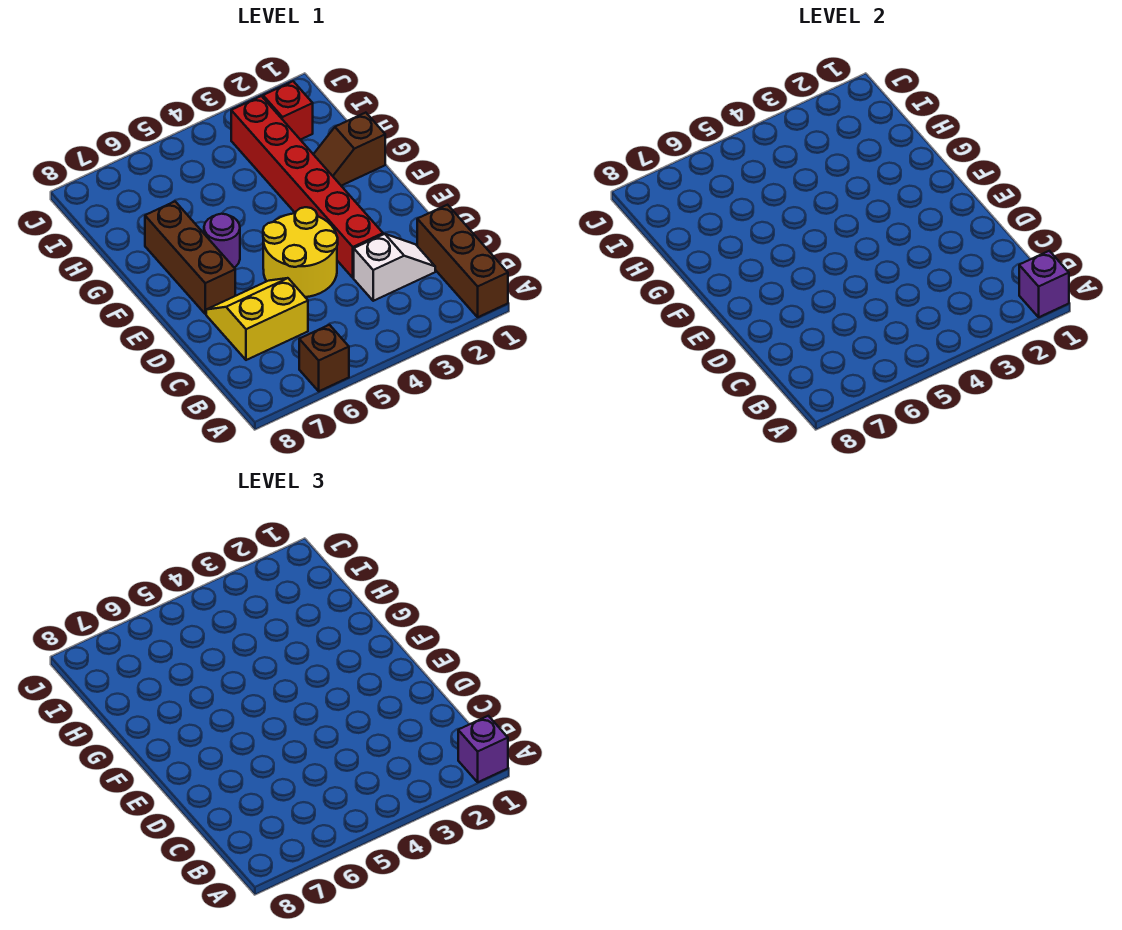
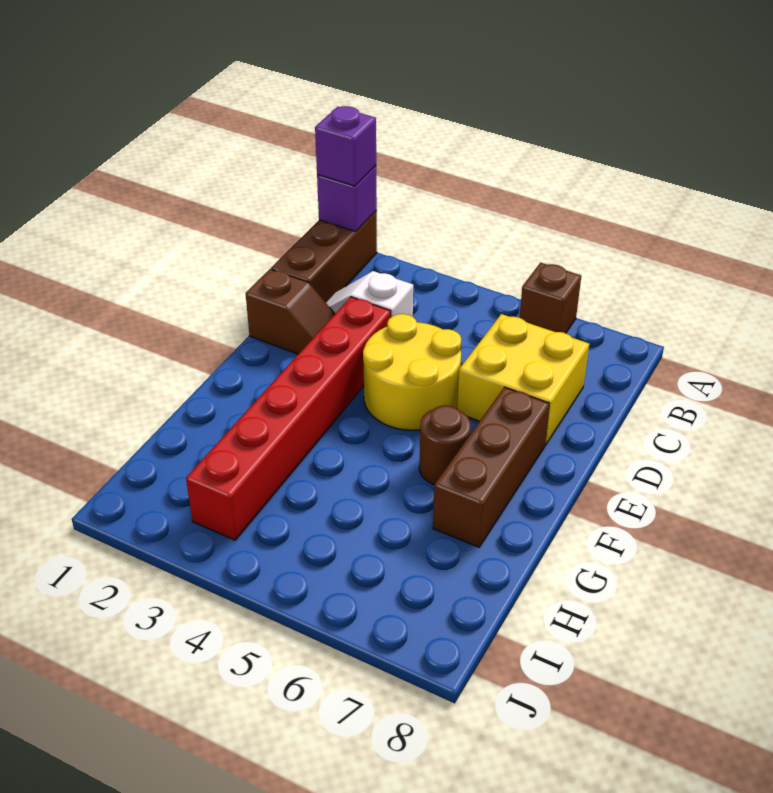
yellow slope C6:D7 level 1 top C -> yellow brick C6:D7 level 1
purple round brick F6 level 1 -> brown round brick F6 level 1
brown slope G1:G2 level 1 top 1 -> brown slope D1:D2 level 1 top 1
red brick I2 level 1 -> none

